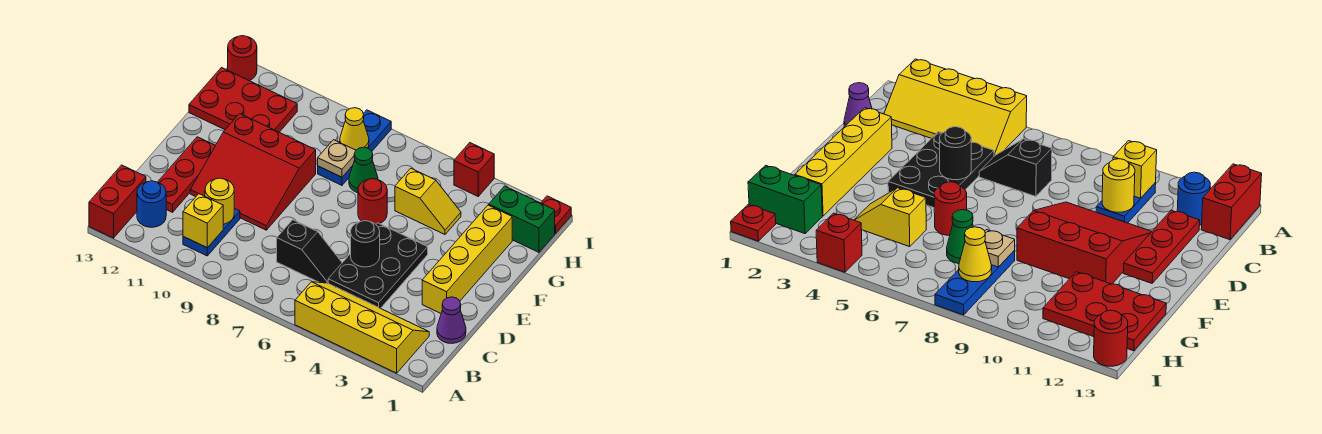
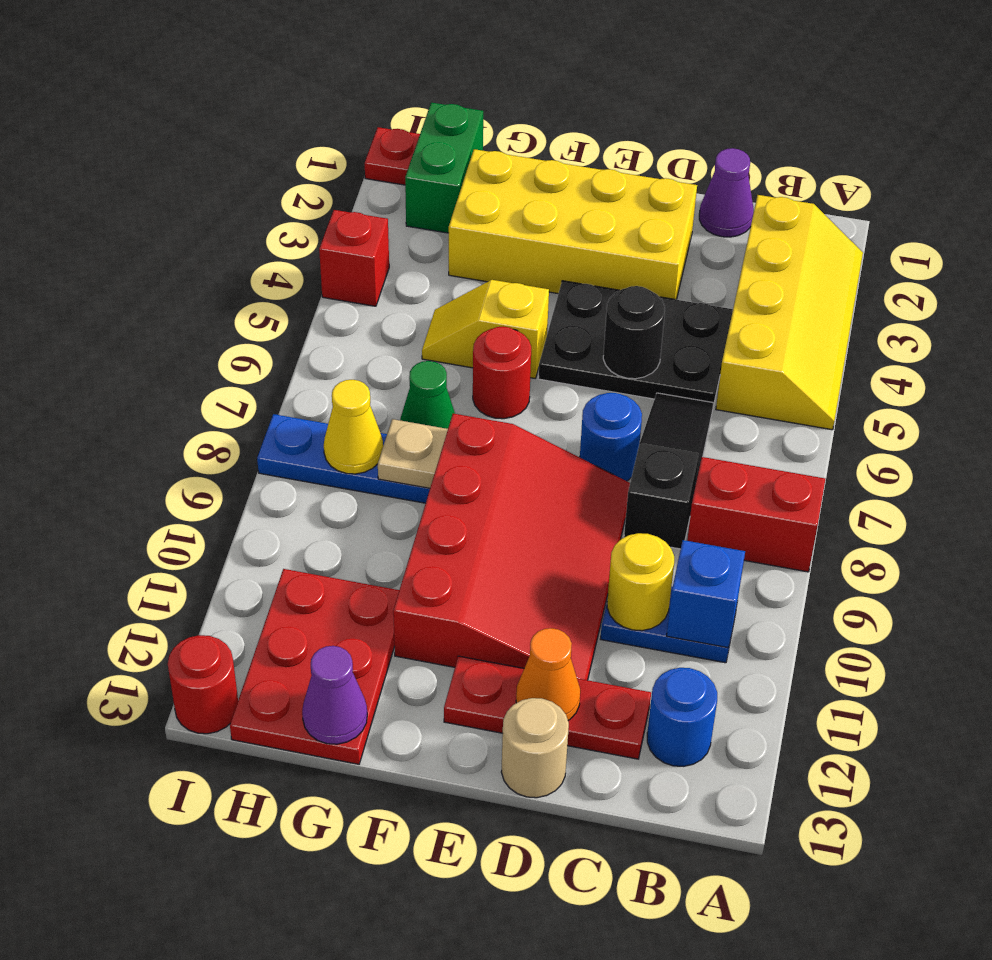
yellow slope A2:B5 level 1 top A -> yellow slope A2:B5 level 1 top B
red brick A13:B13 level 1 -> red brick A8:B8 level 1
yellow brick B10 level 2 -> blue brick B10 level 2
black slope C6:C7 level 1 top 7 -> black slope C6:C8 level 1 top 8
yellow brick D2:G2 level 1 -> yellow brick D2:G3 level 1
none -> blue round brick D7 level 1
red slope D9:F11 level 1 top F -> red slope D8:F11 level 1 top F
none -> orange cone D12 level 2
none -> tan round brick D13 level 1
yellow slope G4:G5 level 1 top 5 -> yellow slope F5:G5 level 1 top F
none -> purple cone G13 level 2

